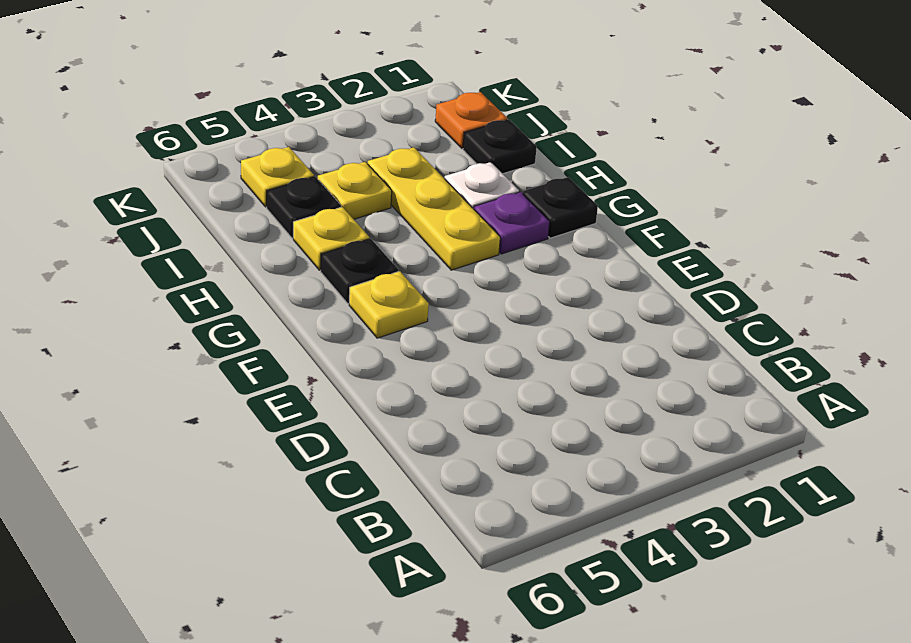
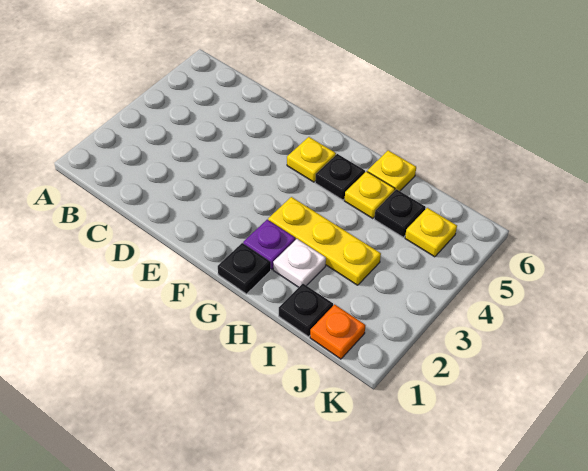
yellow plate I4 level 1 -> yellow plate H6 level 1

